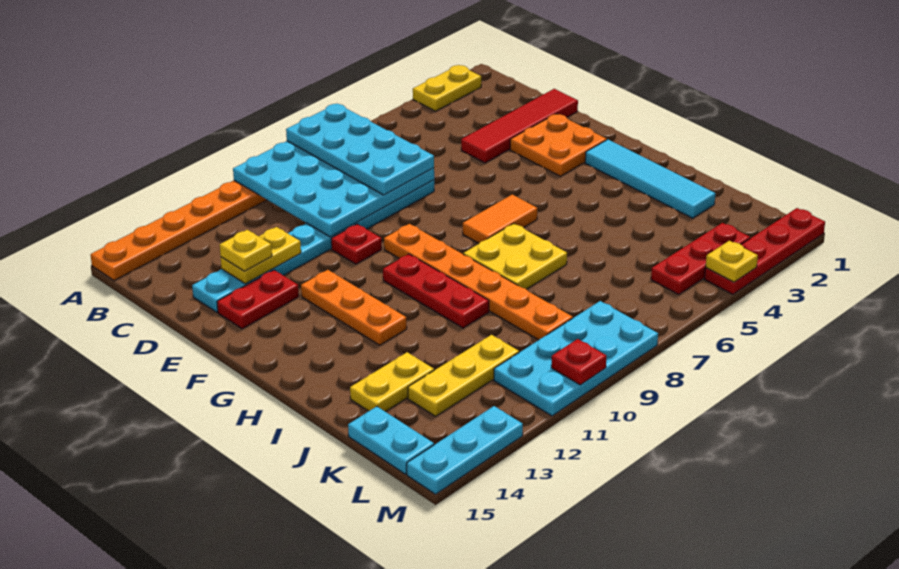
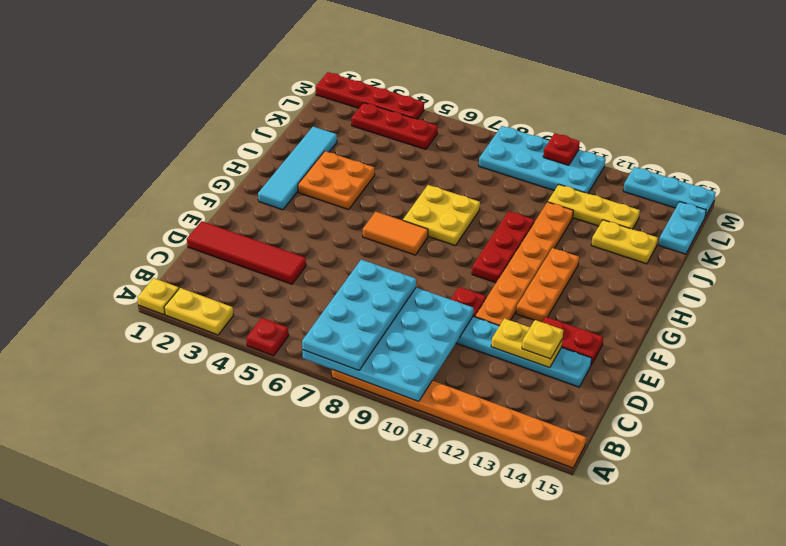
none -> red plate A5 level 1
orange plate E2:F3 level 1 -> orange plate H3:I4 level 1
orange plate F9:K9 level 1 -> orange plate E11:J11 level 1
yellow plate M4 level 2 -> yellow plate A1 level 1

